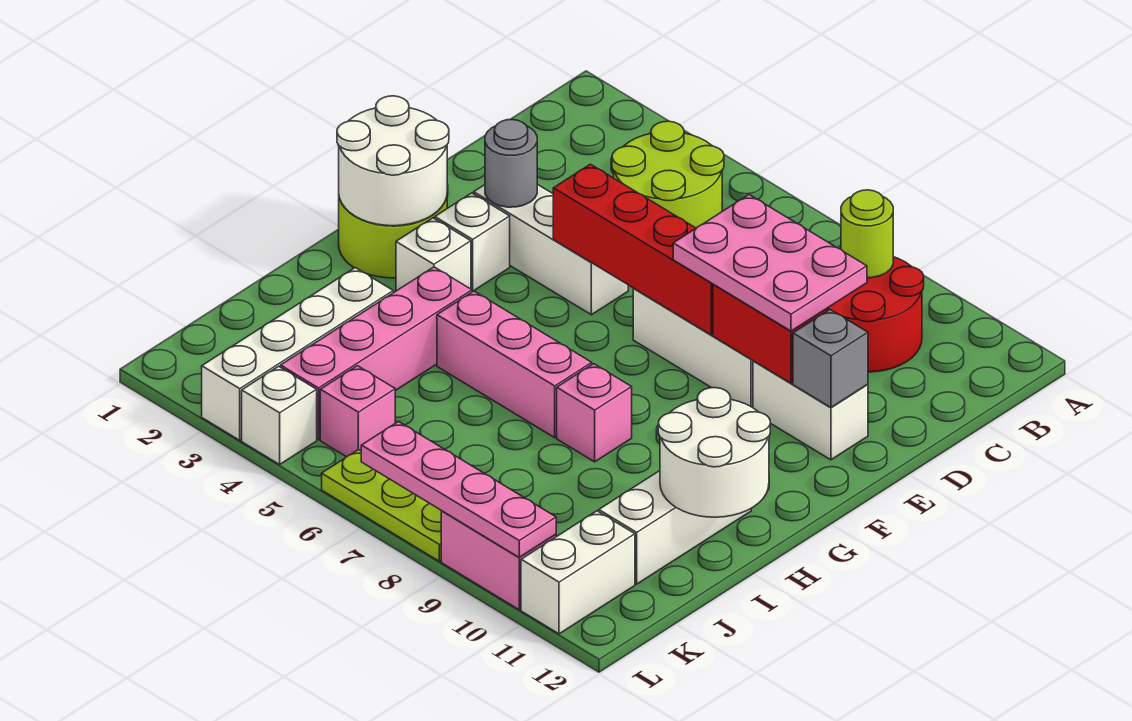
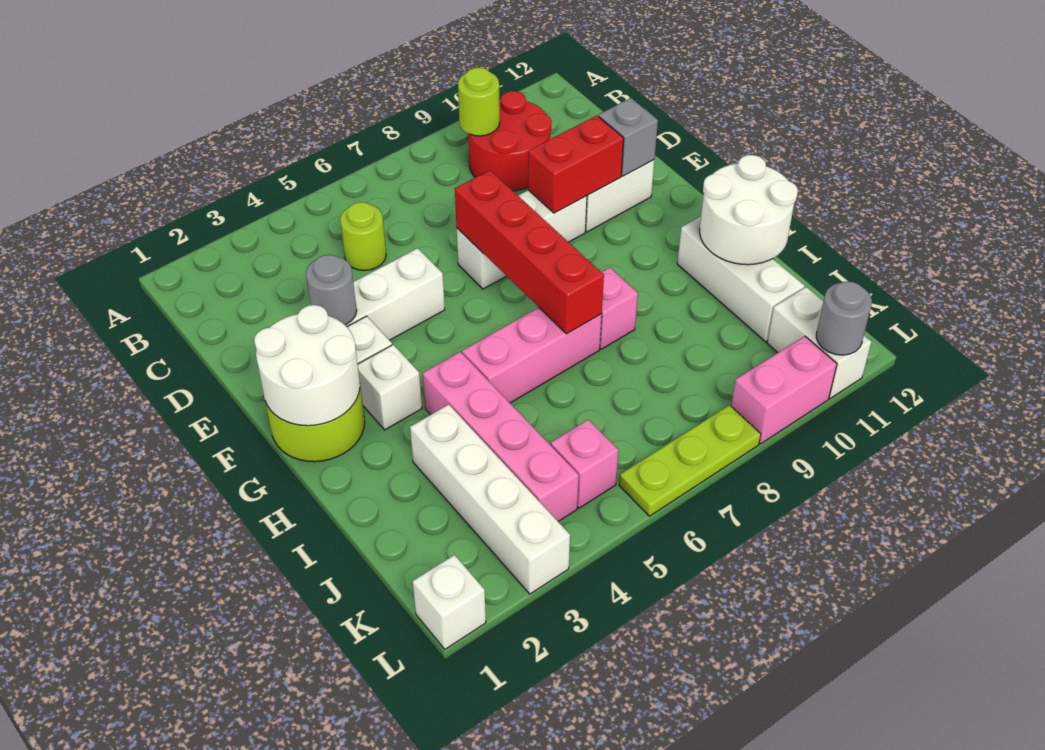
lime round brick B4:C5 level 1 -> lime round brick C5 level 1
pink plate D8:E10 level 3 -> none
red brick E5:E8 level 2 -> red brick E7:H7 level 2
white brick L4 level 1 -> white brick L1 level 1
pink plate L7:L10 level 2 -> none
none -> grey round brick L11 level 2

